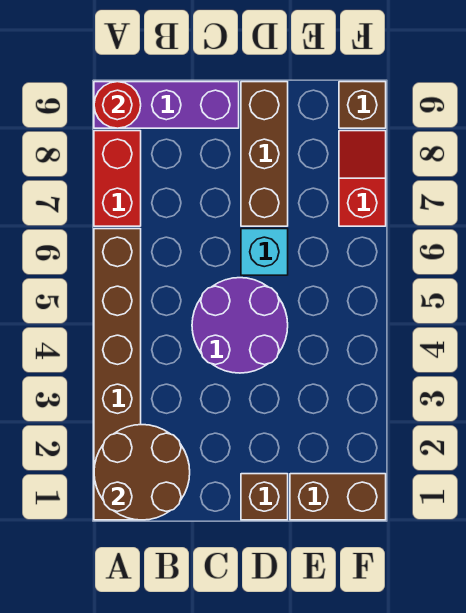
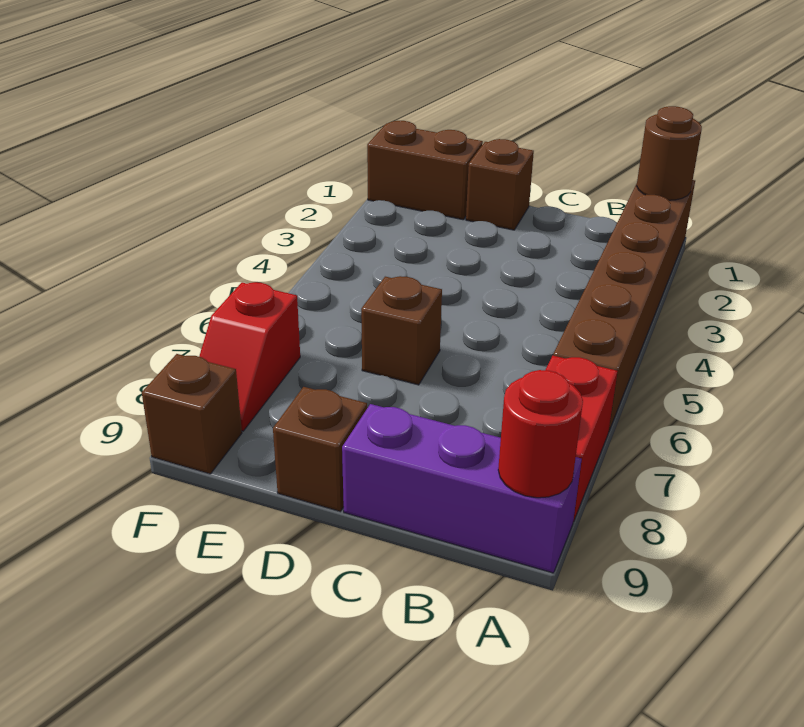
brown round brick A1:B2 level 2 -> brown round brick A1 level 2
purple round brick C4:D5 level 1 -> none
cyan brick D6 level 1 -> brown brick D6 level 1
brown brick D7:D9 level 1 -> brown brick D9 level 1

